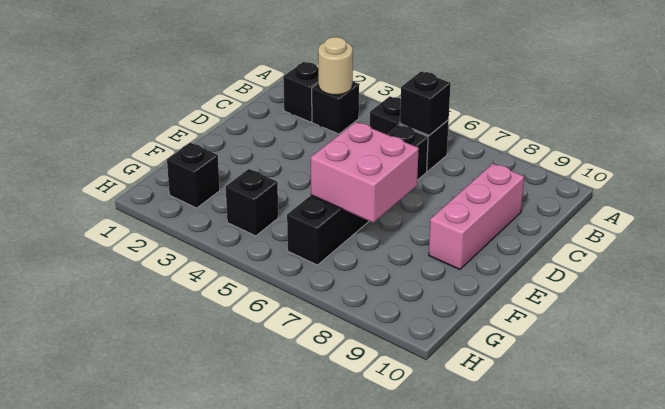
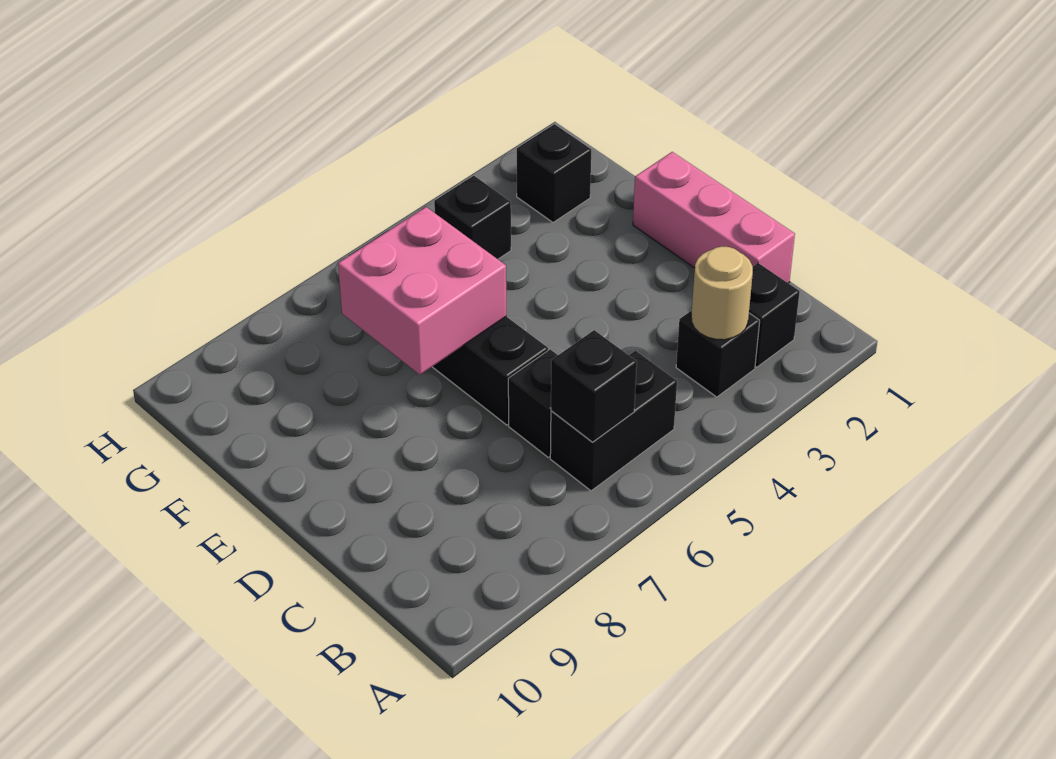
pink brick C9:E9 level 1 -> pink brick C1:E1 level 1

